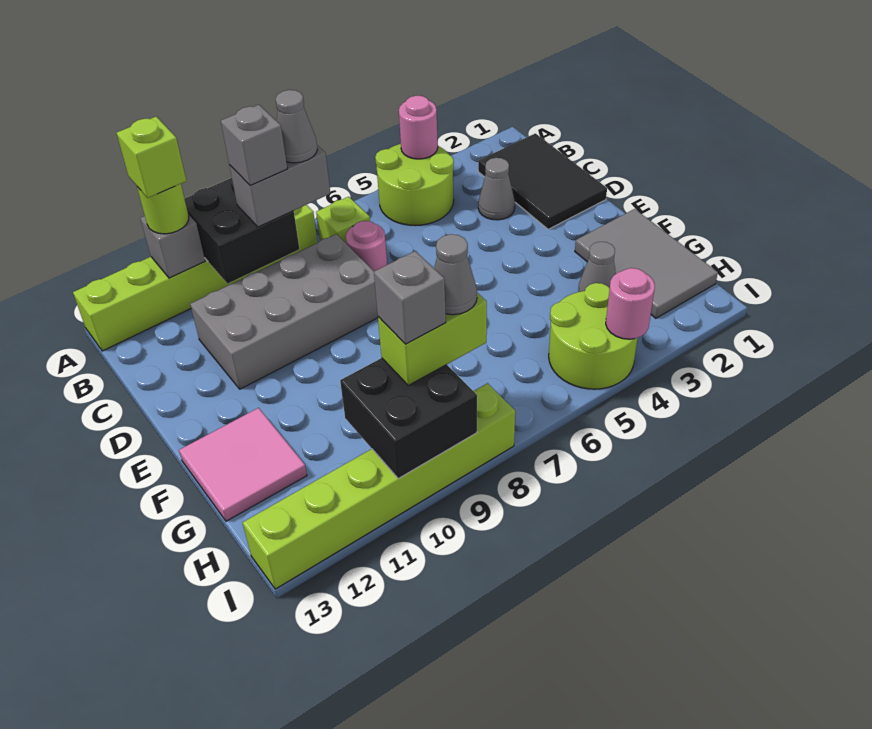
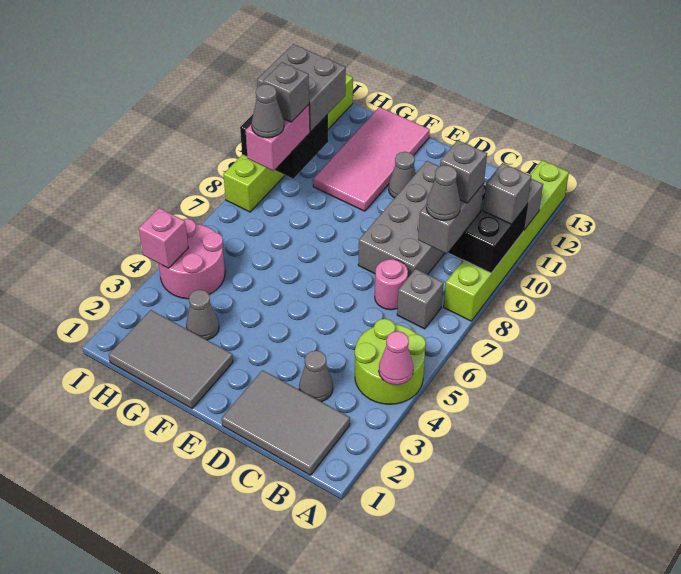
pink round brick A4 level 2 -> pink cone A4 level 2
none -> grey brick A10 level 3
lime round brick A11 level 3 -> none
lime brick A11 level 4 -> none
black tile B1:D2 level 1 -> grey tile B1:D2 level 1
lime brick B7 level 1 -> grey brick B7 level 1
none -> grey cone E11 level 1
pink tile F12:G13 level 1 -> pink tile F10:G13 level 1
lime round brick H4:I5 level 1 -> pink round brick H4:I5 level 1
lime brick H8:H9 level 3 -> pink brick H8:H9 level 3
none -> grey brick H10:I11 level 3
pink round brick I4 level 2 -> pink brick I4 level 2

